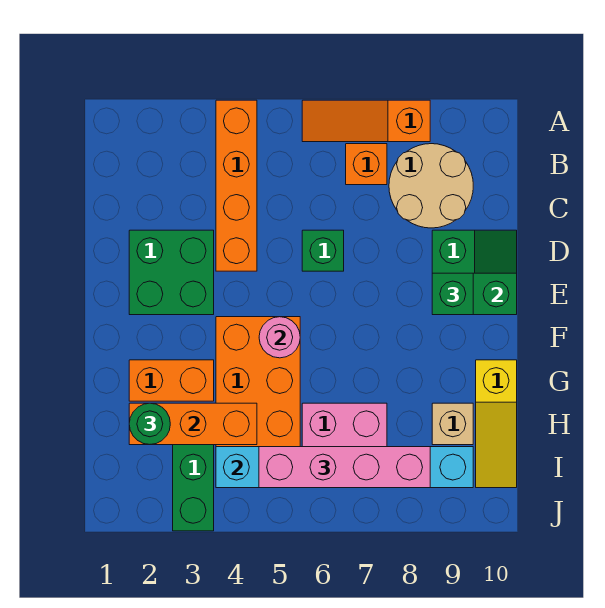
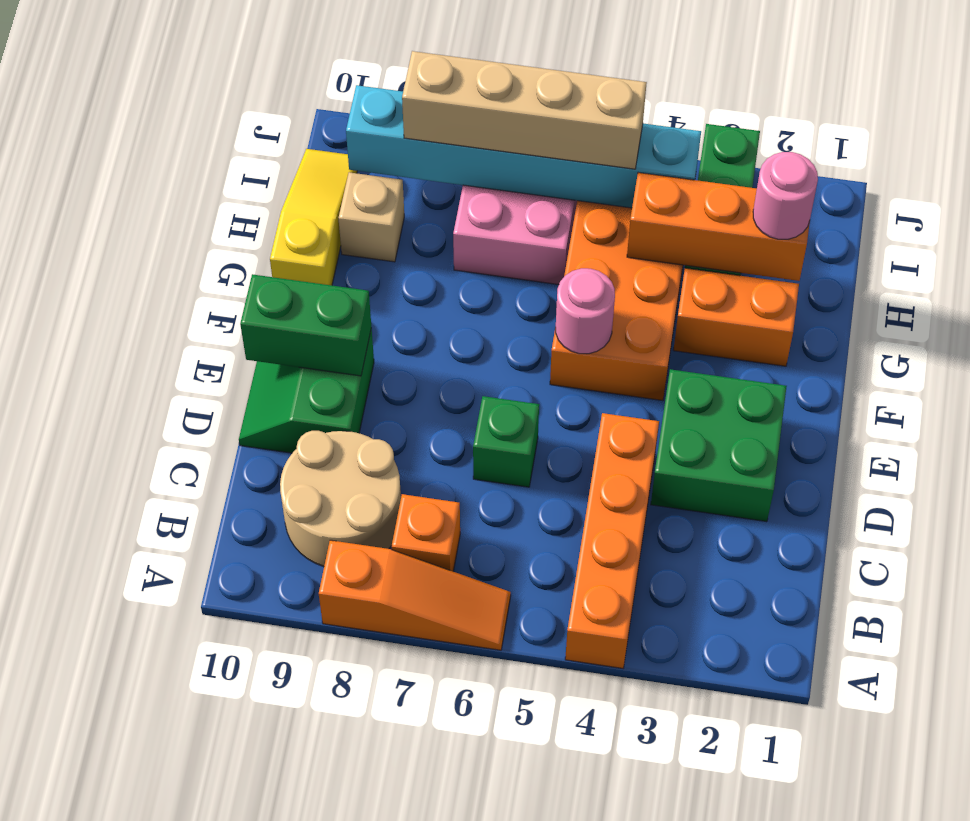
green brick E9 level 3 -> none
green round brick H2 level 3 -> pink round brick H2 level 3
pink brick I5:I8 level 3 -> tan brick I5:I8 level 3

